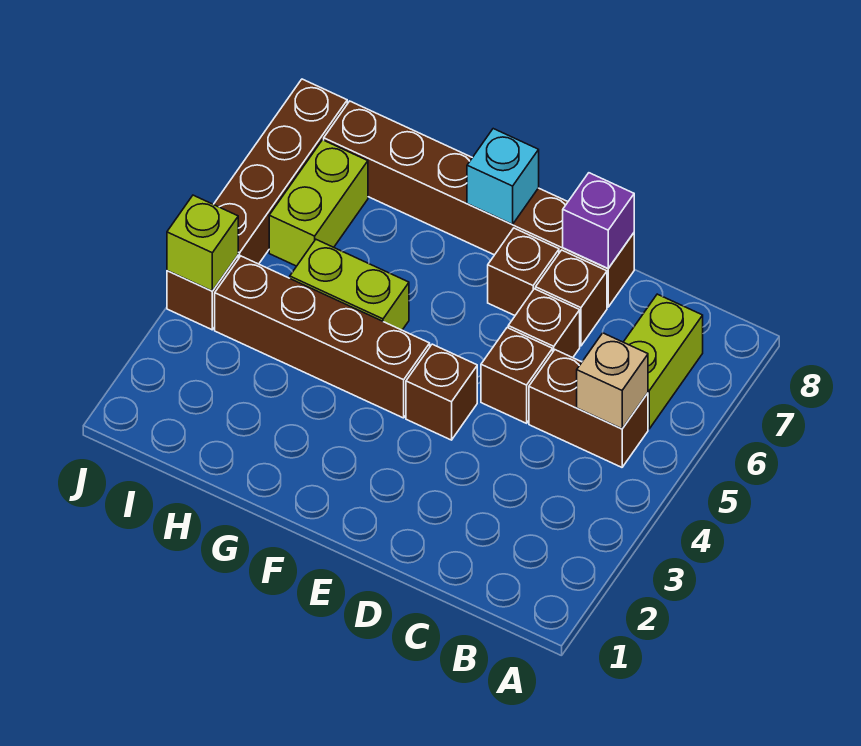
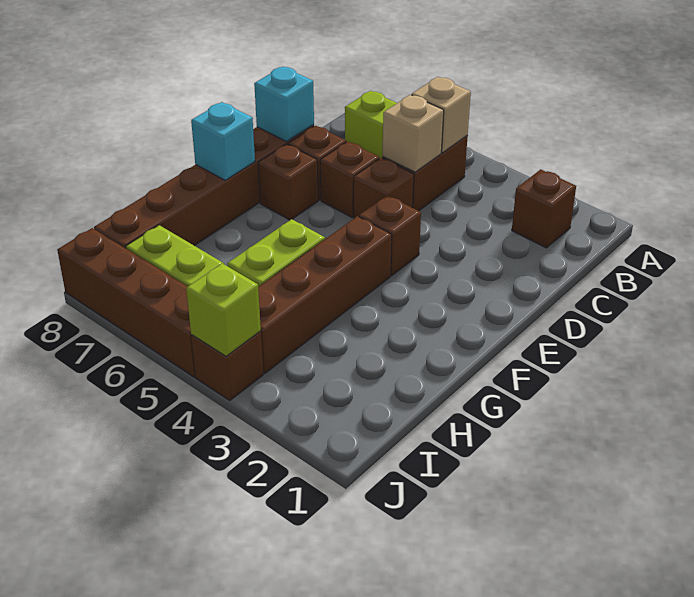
none -> brown brick B2 level 1
none -> tan brick C5 level 2
purple brick D8 level 2 -> cyan brick D8 level 2

